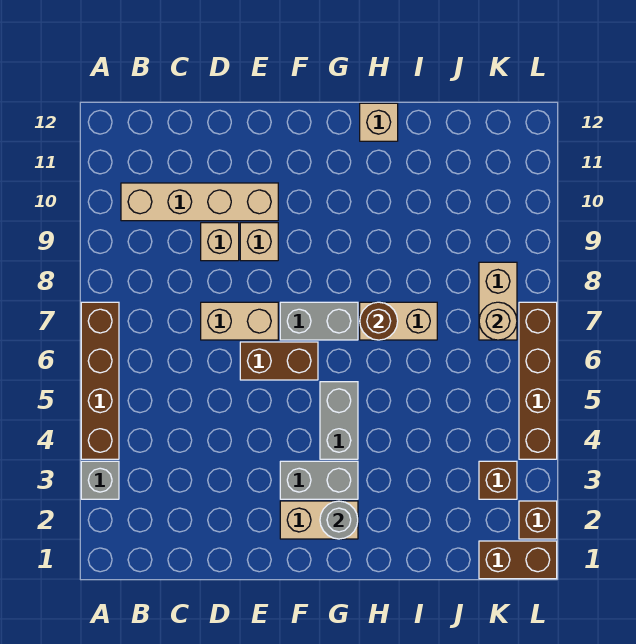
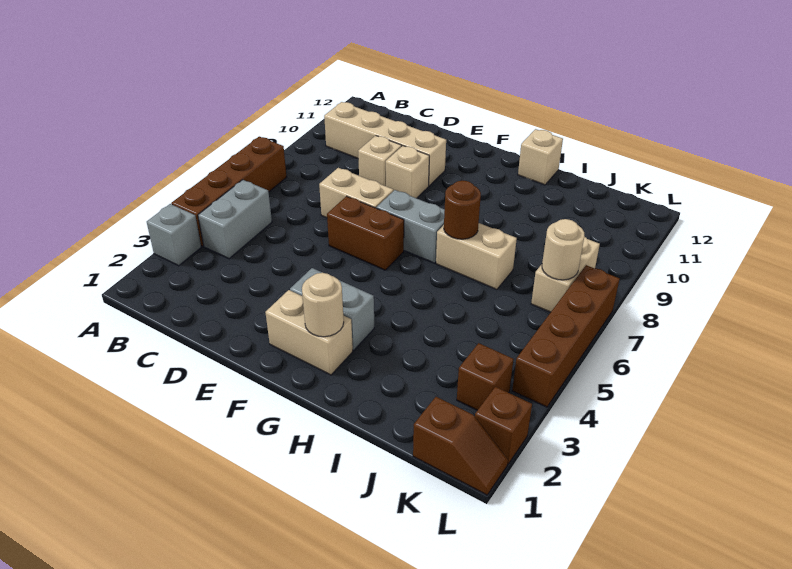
grey round brick G2 level 2 -> tan round brick G2 level 2
grey brick G4:G5 level 1 -> grey brick B4:B5 level 1
brown brick K1:L1 level 1 -> brown slope K1:L1 level 1 top K

